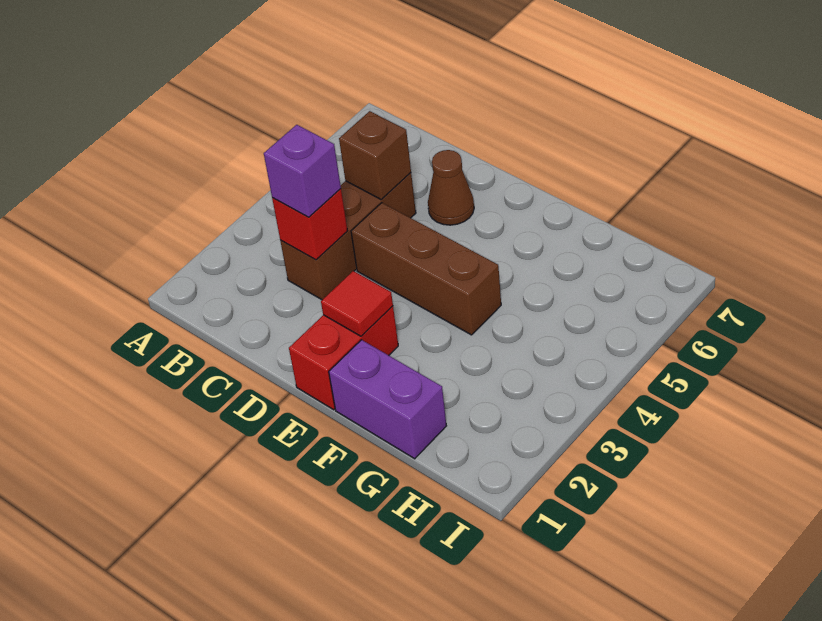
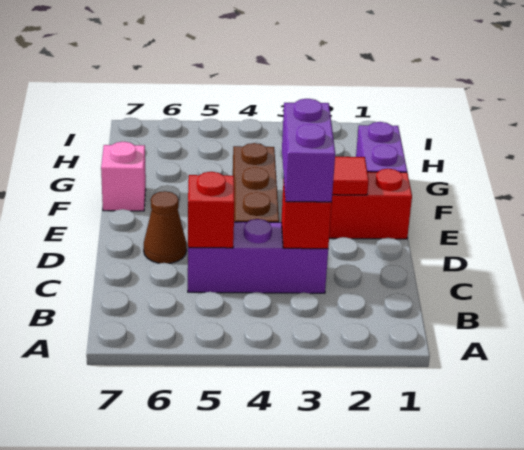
brown brick C3:C5 level 1 -> purple brick C3:C5 level 1
purple brick C3 level 3 -> purple brick C3:D3 level 3
brown brick C5 level 2 -> red brick C5 level 2
none -> pink brick F7 level 1

